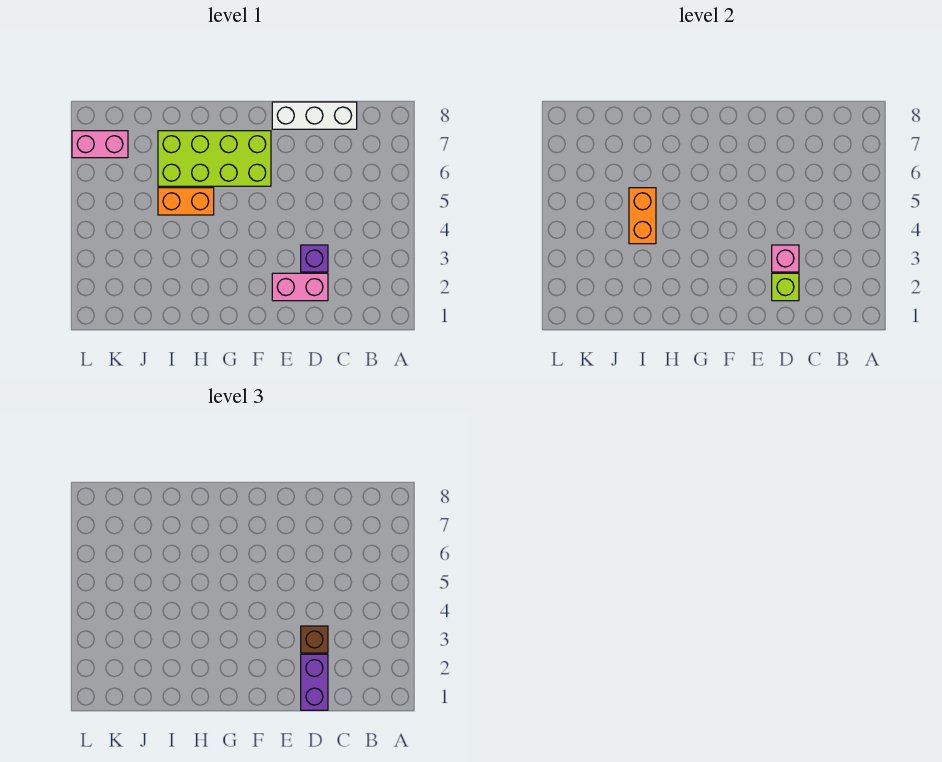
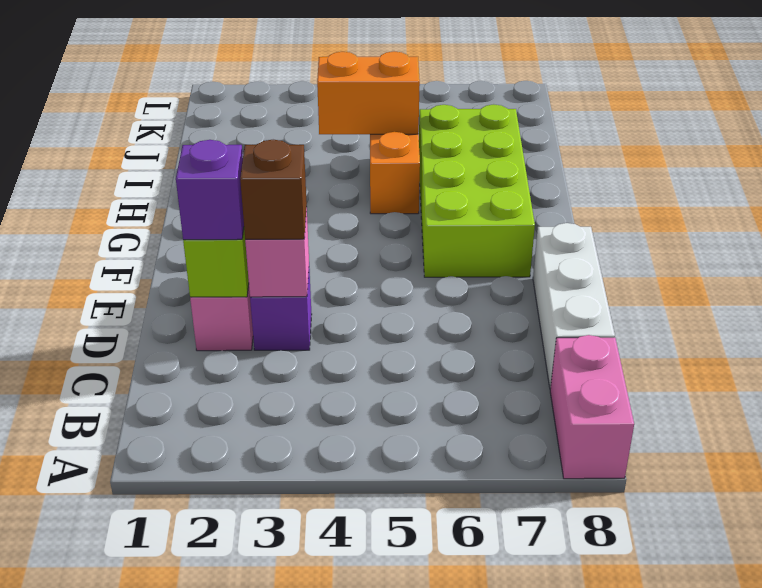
purple brick D1:D2 level 3 -> purple brick D2 level 3
pink brick K7:L7 level 1 -> pink brick A8:B8 level 1

